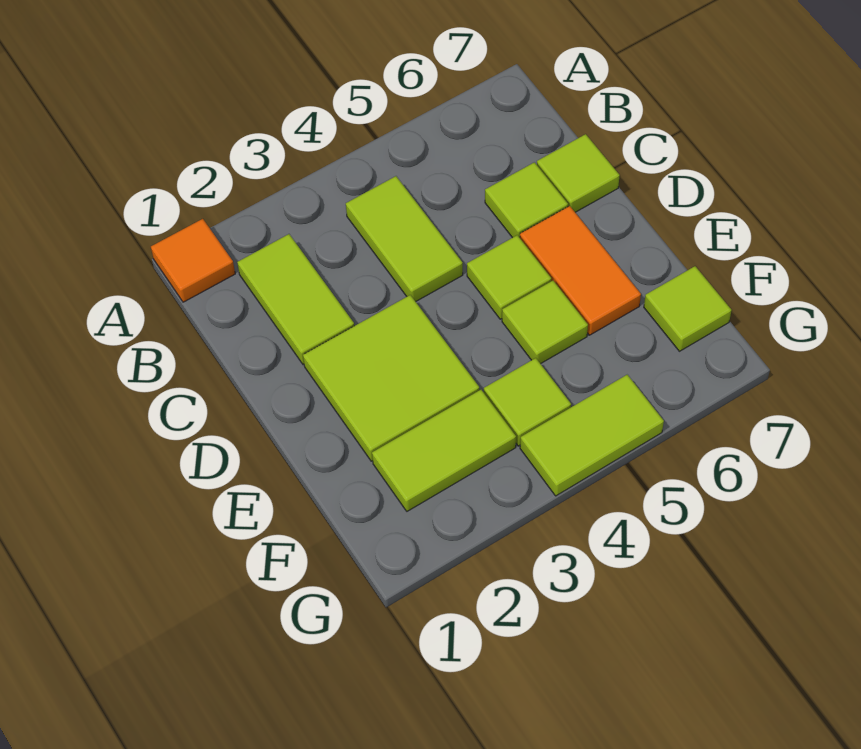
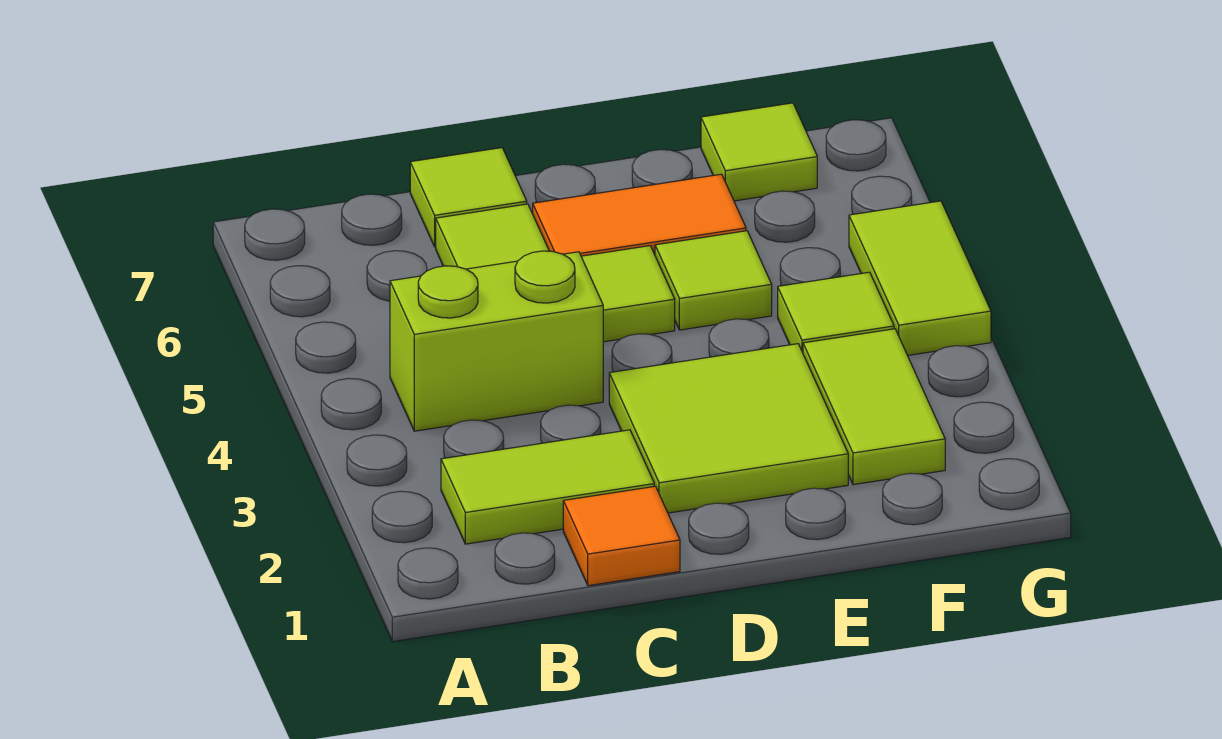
orange tile A1 level 1 -> orange tile C1 level 1
lime tile B4:C4 level 1 -> lime brick B4:C4 level 1

